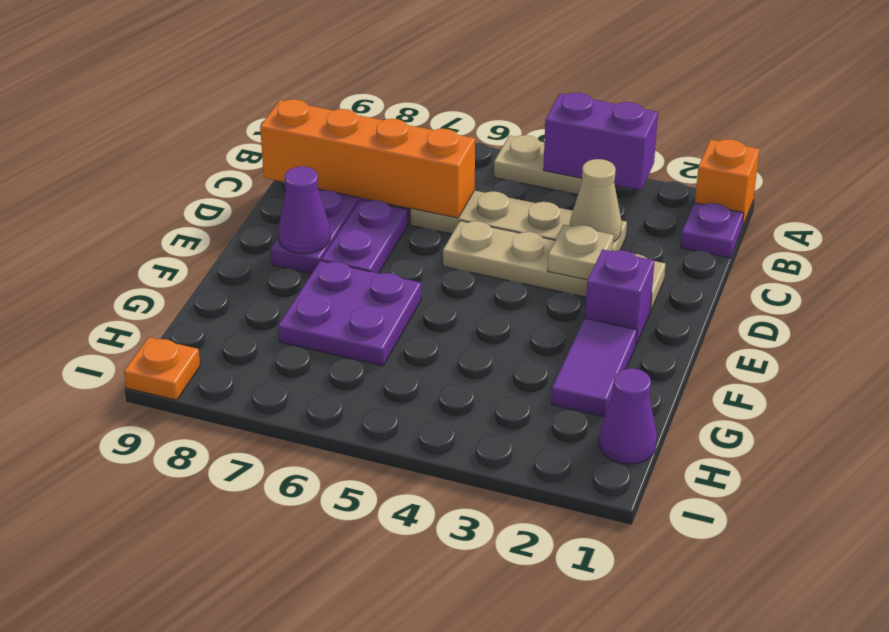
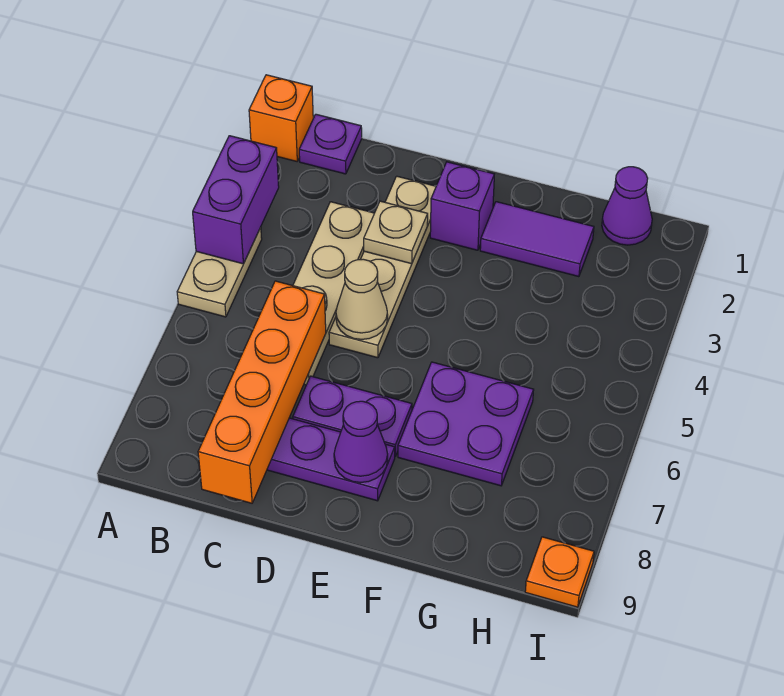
tan cone C3 level 2 -> tan cone D5 level 2

